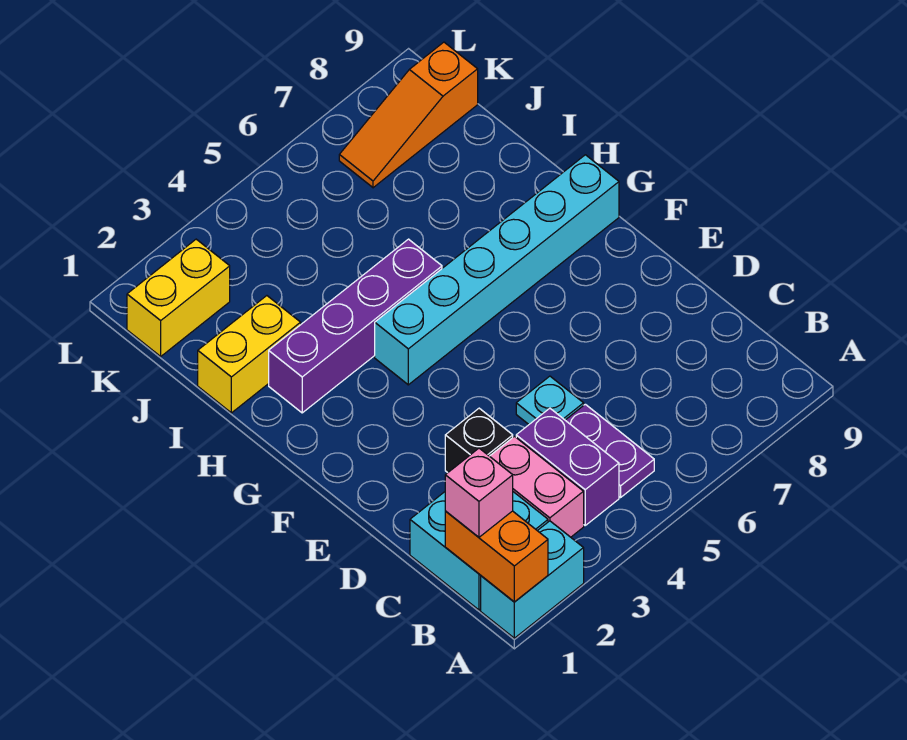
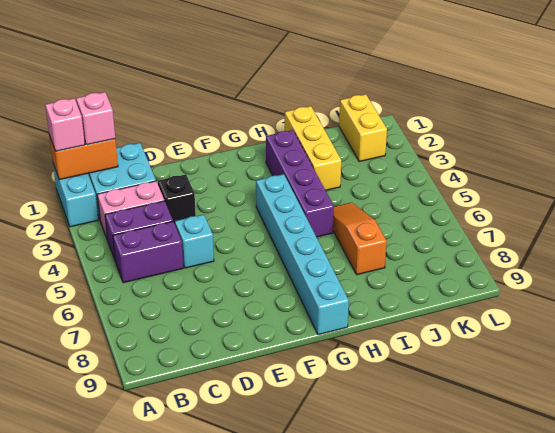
none -> pink brick A1 level 3
purple plate B5:C5 level 1 -> purple brick B5:C5 level 1
cyan plate D5 level 1 -> cyan brick D5 level 1
yellow brick I1:I2 level 1 -> yellow brick I1:I3 level 1
orange slope K7:K9 level 1 top 9 -> orange slope I5:I7 level 1 top 7

